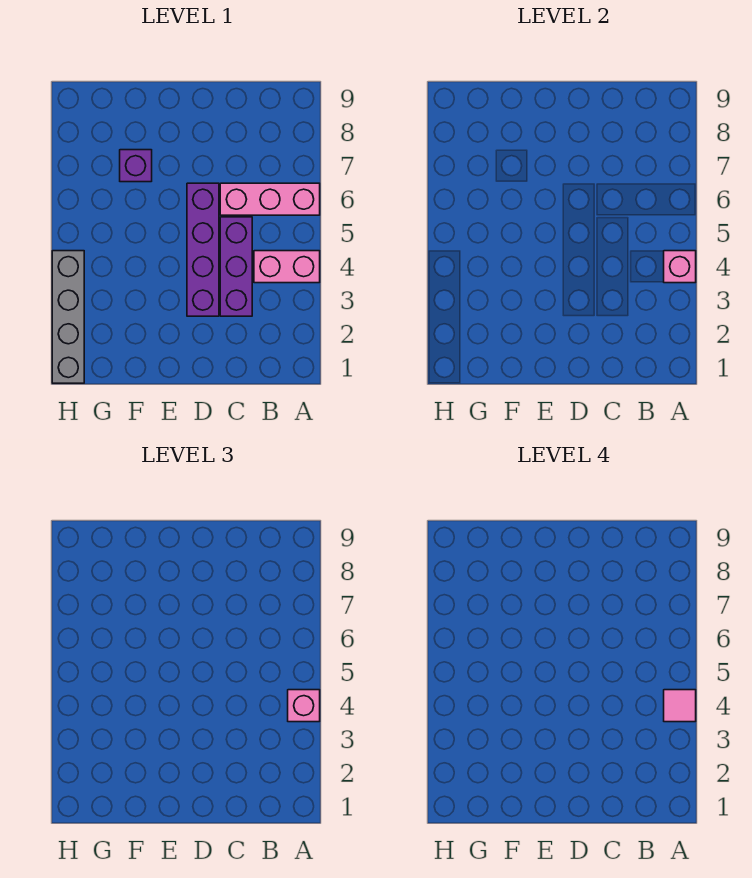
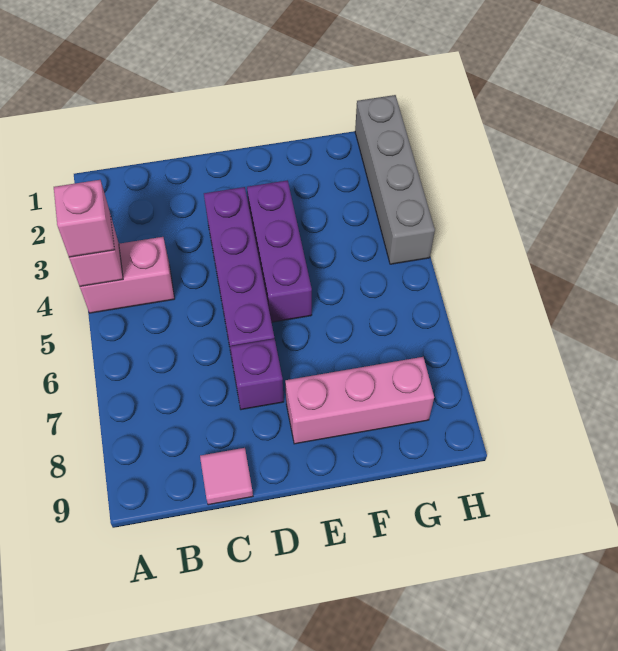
pink tile A4 level 4 -> pink tile C9 level 1
pink brick A6:C6 level 1 -> pink brick E8:G8 level 1
purple brick C3:C5 level 1 -> purple brick E3:E5 level 1
purple brick F7 level 1 -> purple brick D7 level 1

